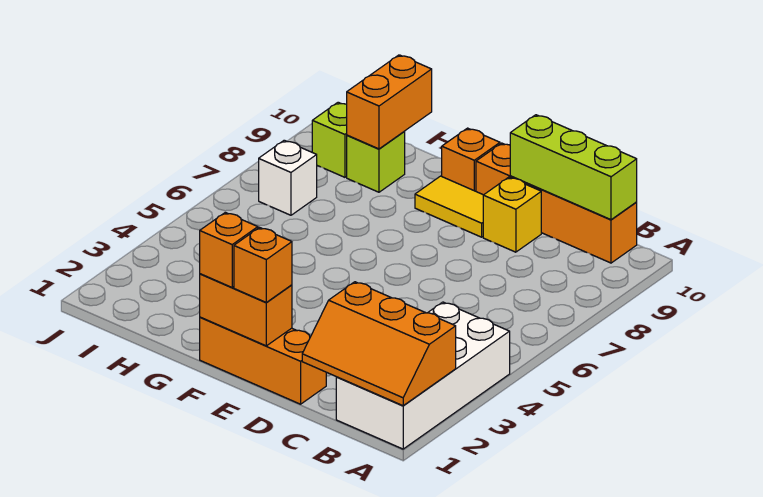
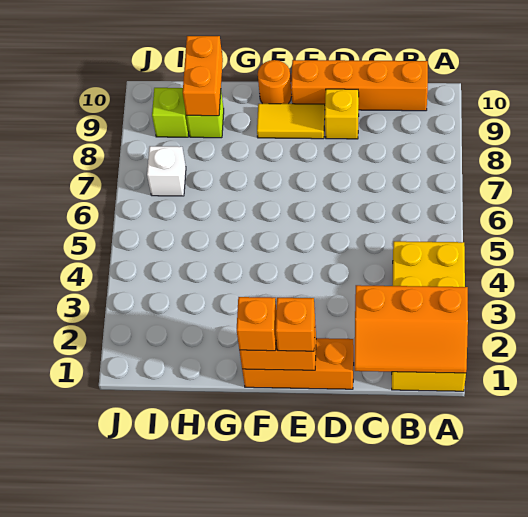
white brick A1:B4 level 1 -> yellow brick A1:B4 level 1
lime brick B10:D10 level 2 -> none
orange brick F10 level 1 -> orange round brick F10 level 1

